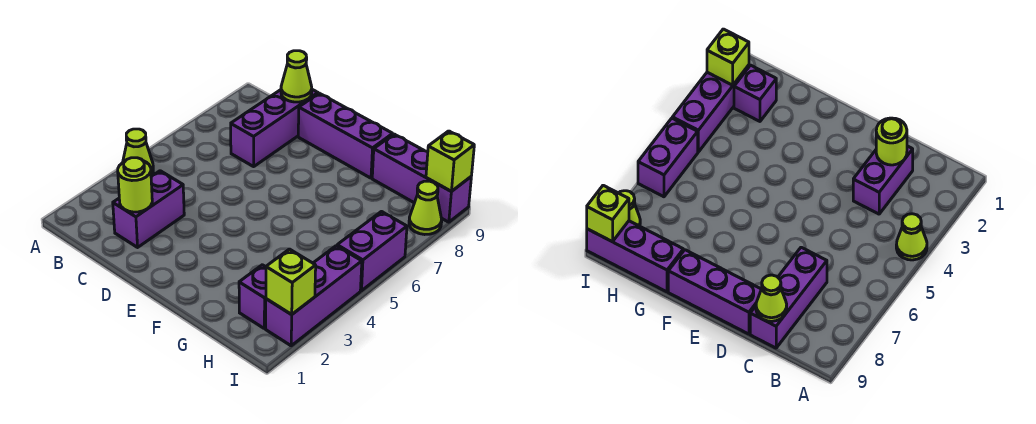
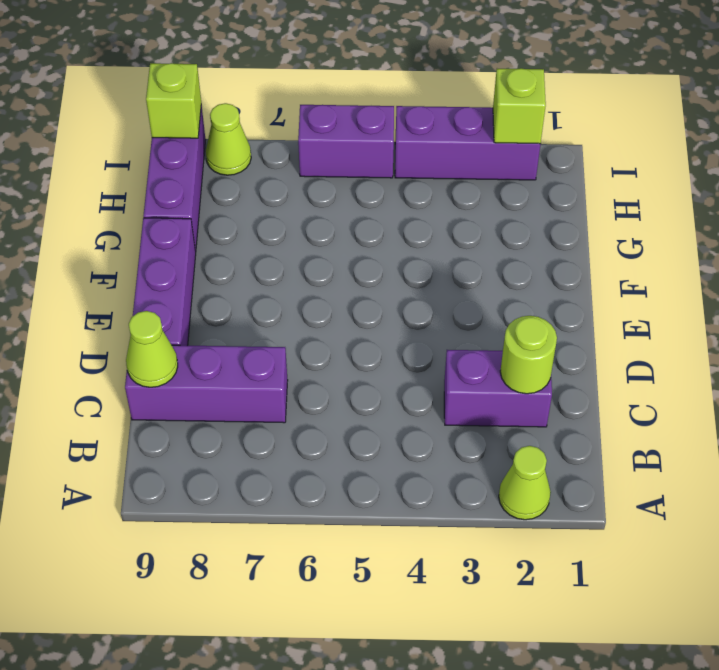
lime cone A4 level 1 -> lime cone A2 level 1
purple brick H2 level 1 -> none

